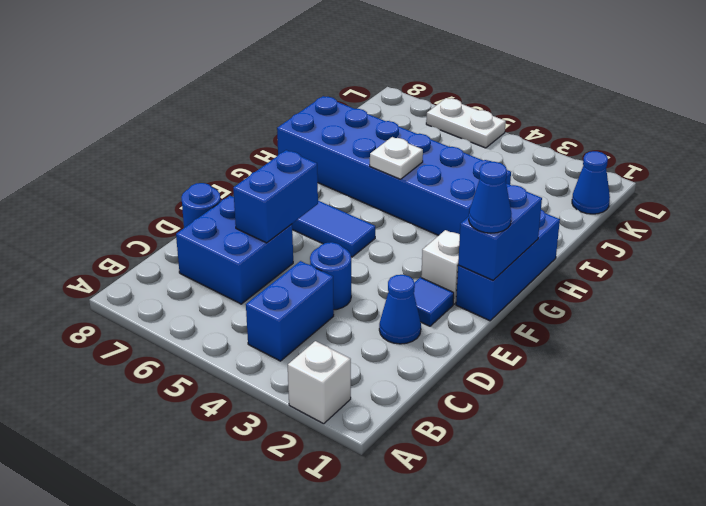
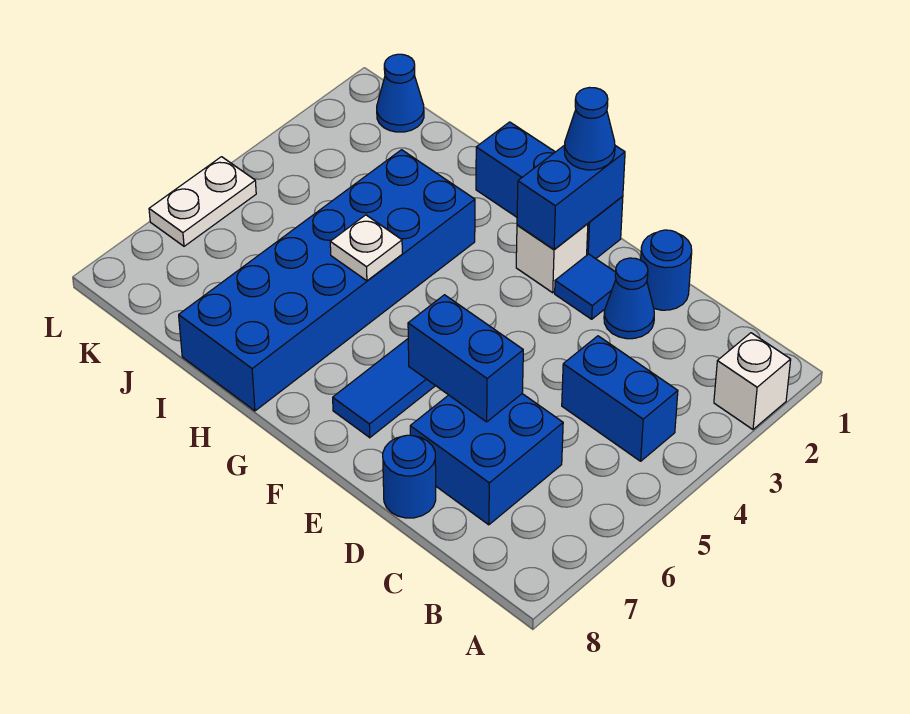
blue round brick D4 level 1 -> blue round brick D1 level 1
blue brick F1:G1 level 2 -> blue brick F1:F2 level 2

